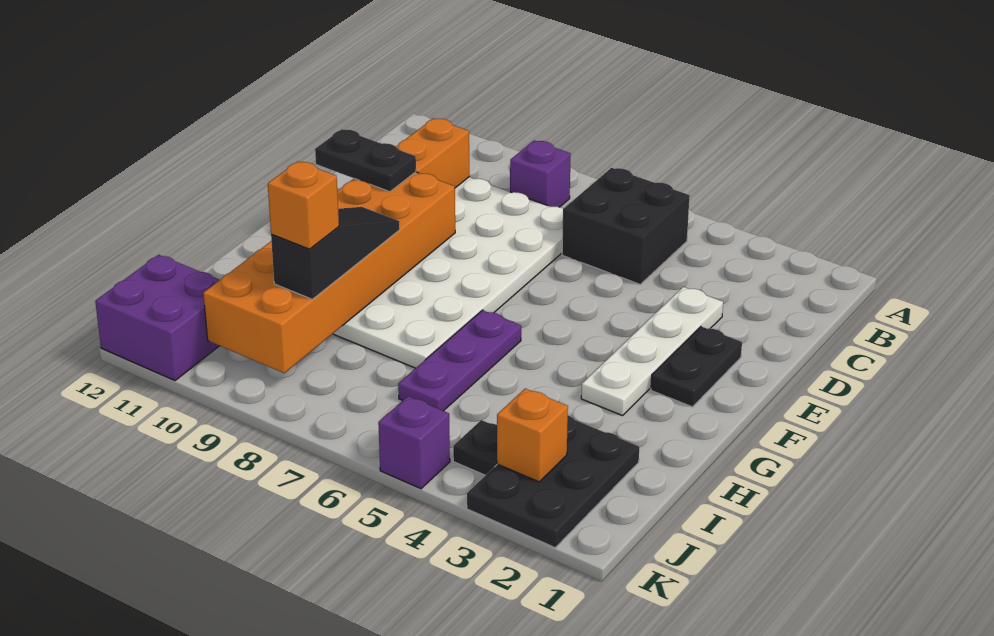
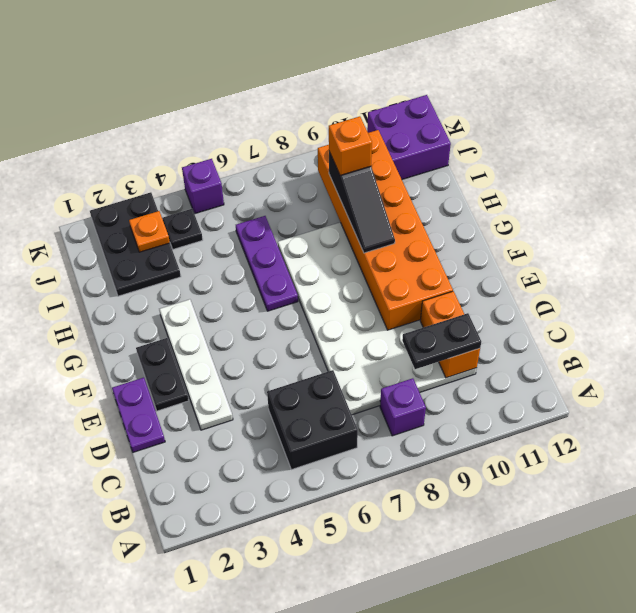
none -> purple plate D1:E1 level 1
black plate E10:E11 level 3 -> black plate C9:C10 level 3
orange brick J3 level 2 -> orange plate J3 level 2

